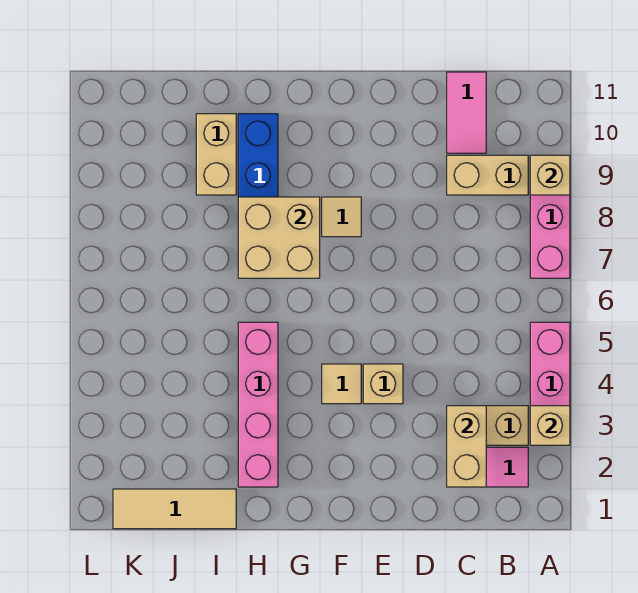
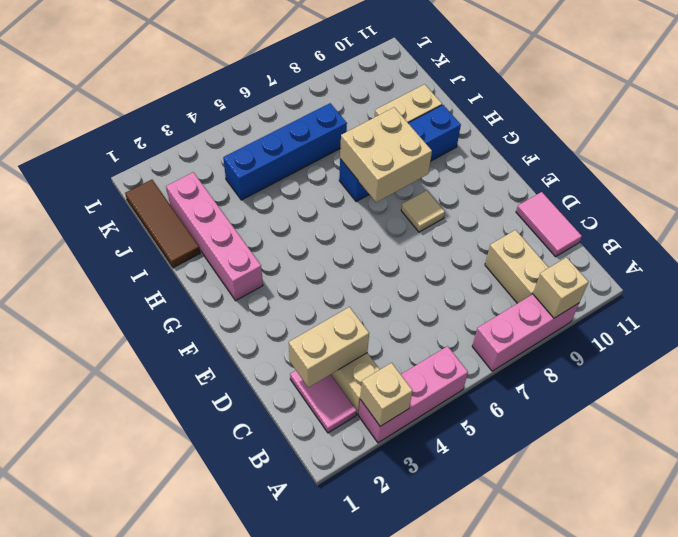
pink tile C10:C11 level 1 -> pink tile C11:D11 level 1
tan brick E4 level 1 -> none
tan tile F4 level 1 -> none
pink brick H2:H5 level 1 -> pink brick G2:J2 level 1
tan tile I1:K1 level 1 -> brown tile I1:K1 level 1
none -> blue brick J4:J7 level 1

